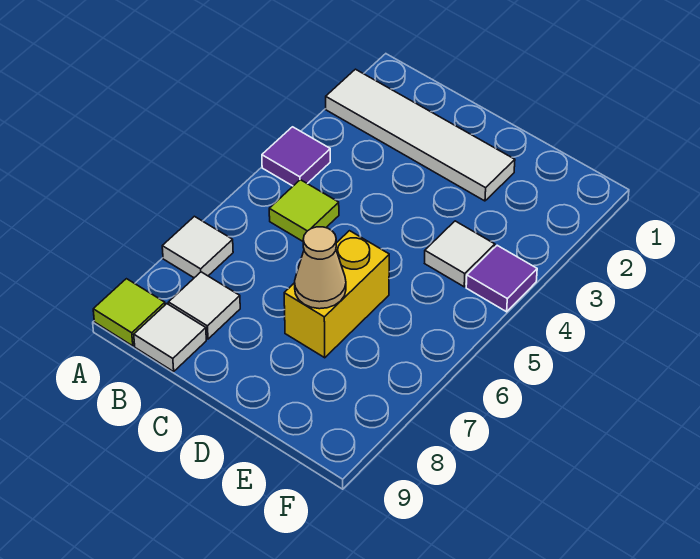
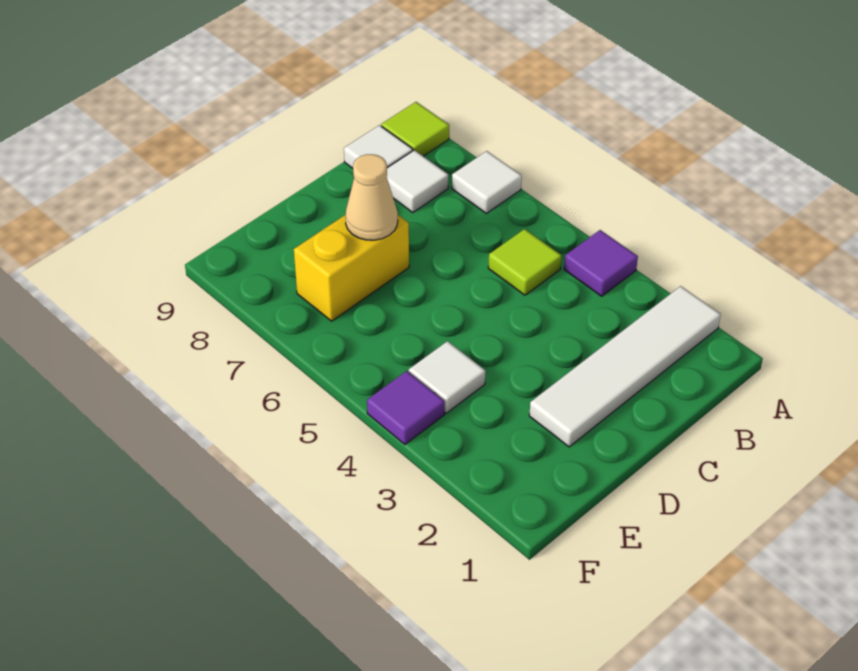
yellow brick D6:D7 level 1 -> yellow brick D7:E7 level 1

